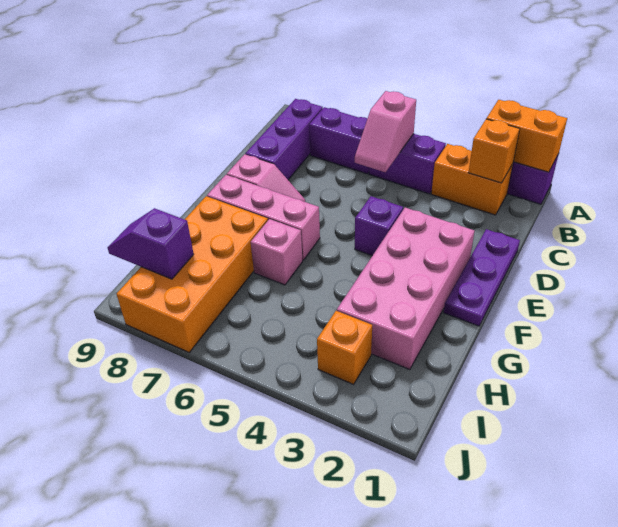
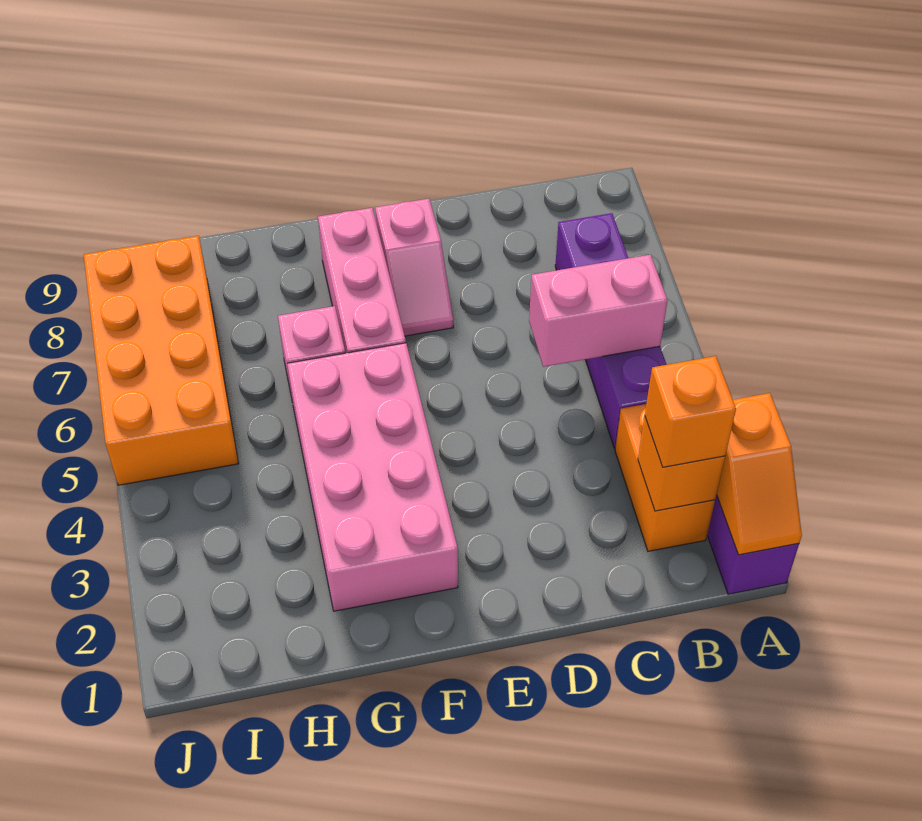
orange brick A1:A2 level 2 -> orange slope A1:A2 level 2 top 2
pink slope B5:C5 level 2 top B -> pink brick B5:C5 level 2
purple brick B8:D8 level 1 -> none
purple plate D1:F1 level 1 -> none
pink brick E2:H3 level 1 -> pink brick F2:G5 level 1
purple brick E4 level 1 -> none
orange brick G7:J8 level 1 -> orange brick I5:J8 level 1
orange brick I3 level 1 -> orange brick B2 level 3
purple slope I8:I9 level 2 top 8 -> none

